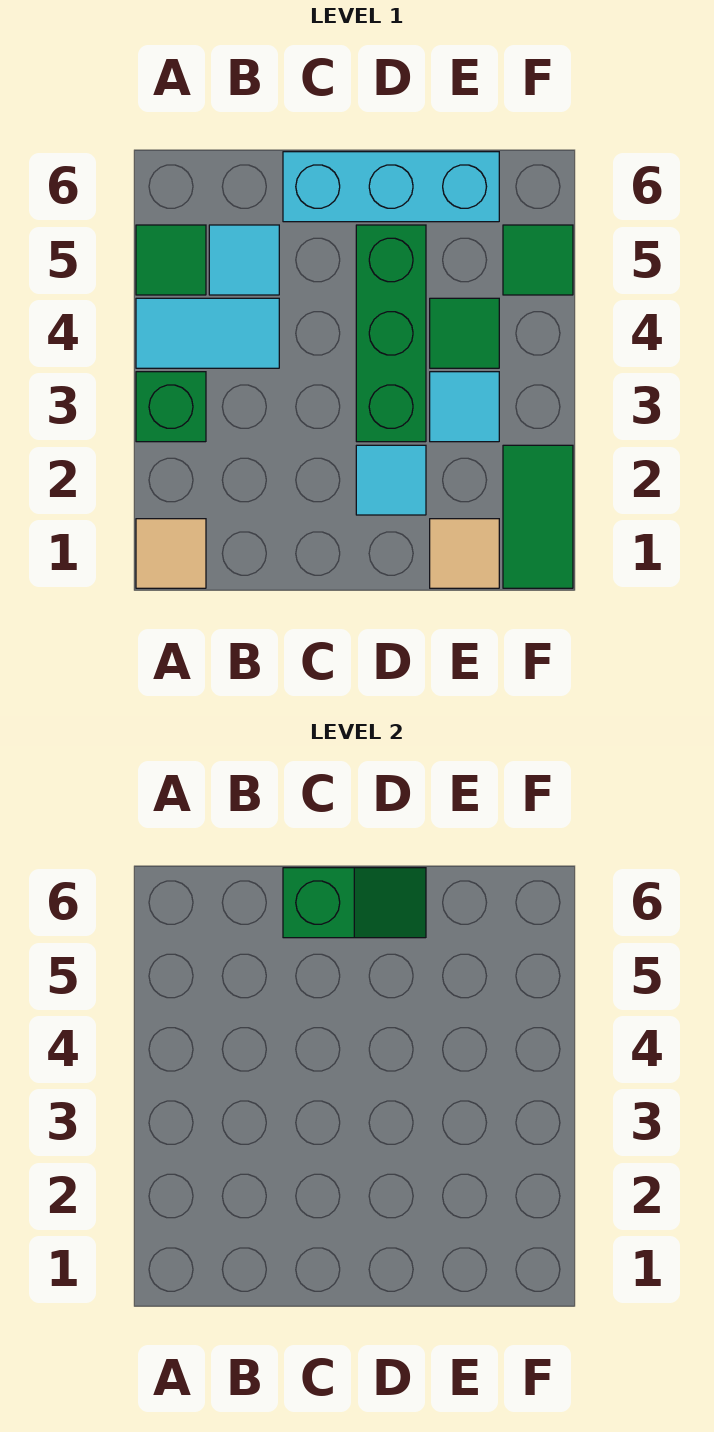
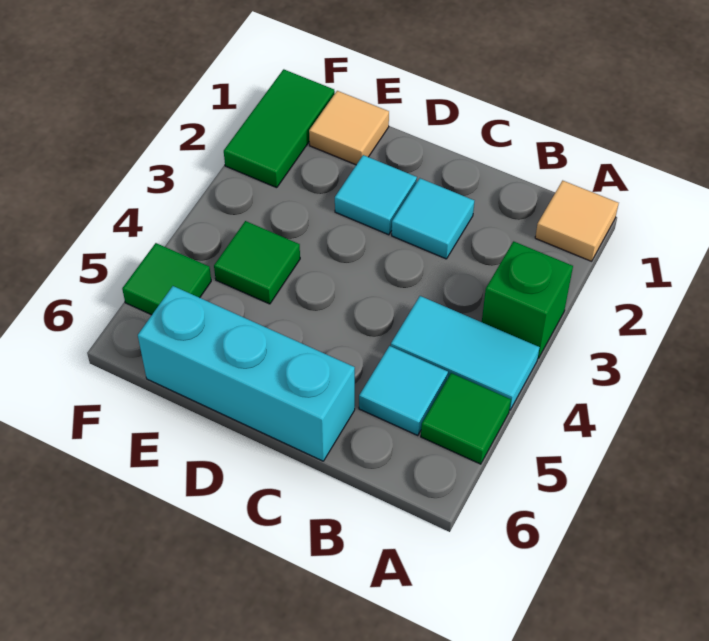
green slope C6:D6 level 2 top C -> none
green brick D3:D5 level 1 -> none
cyan tile E3 level 1 -> cyan tile C2 level 1

